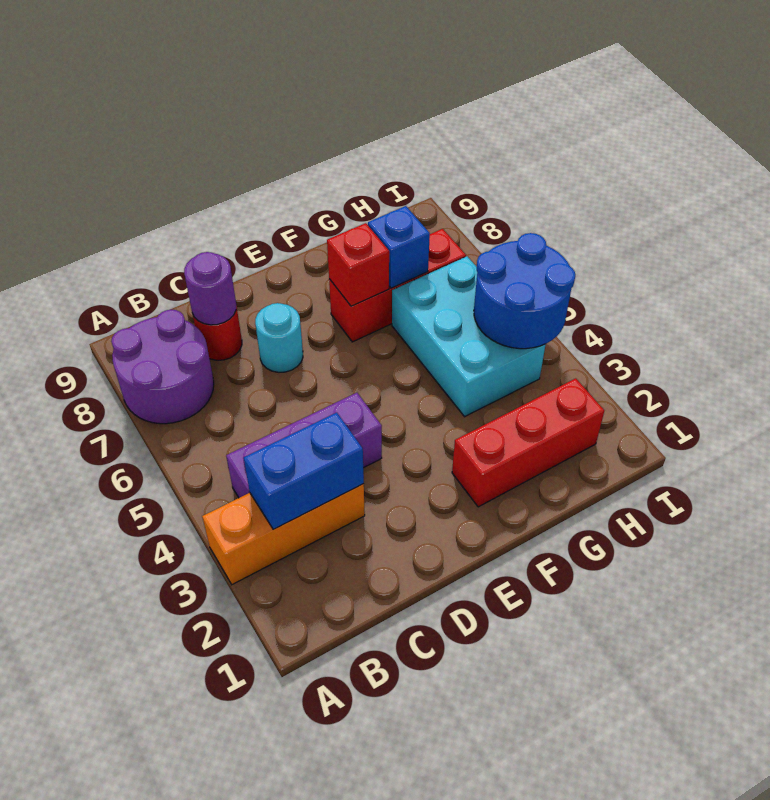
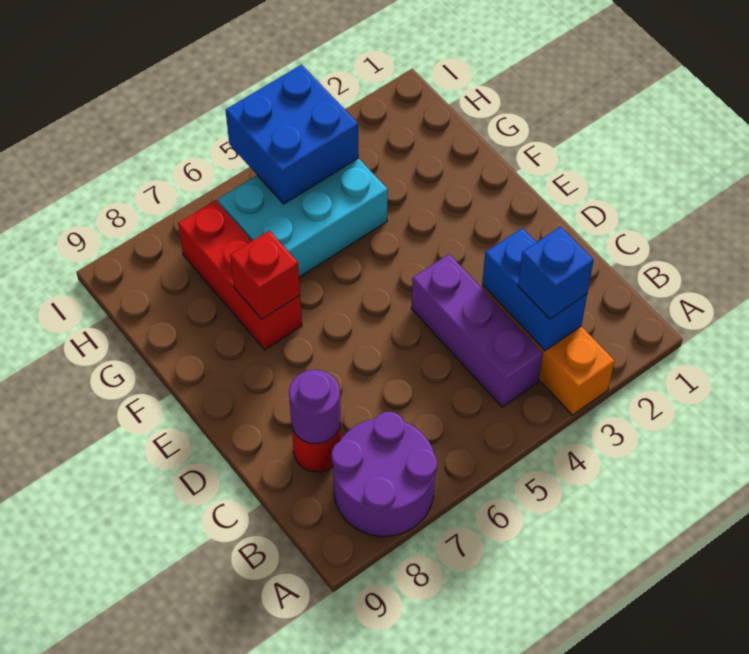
cyan round brick D7 level 1 -> none
red brick F2:H2 level 1 -> none
blue brick G7 level 2 -> blue brick B3 level 3
blue round brick H4:I5 level 2 -> blue brick H4:I5 level 2

